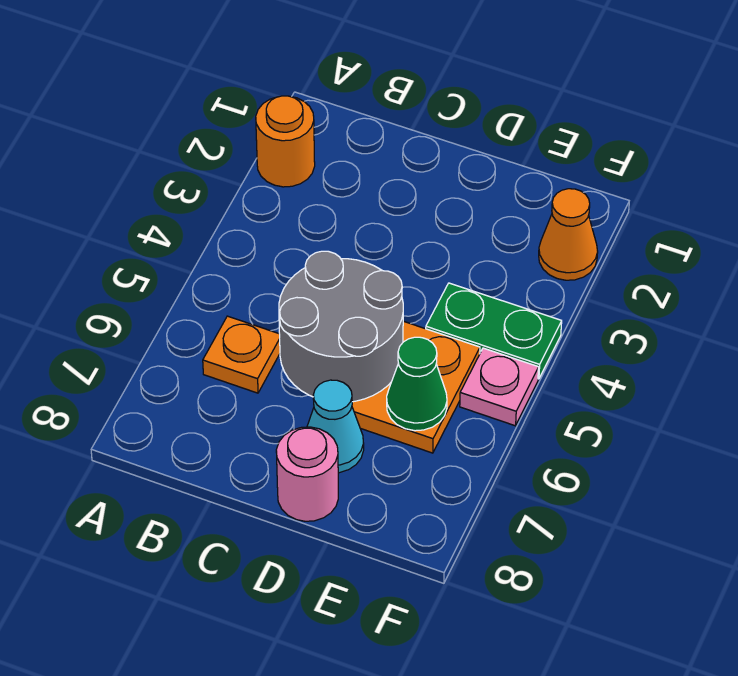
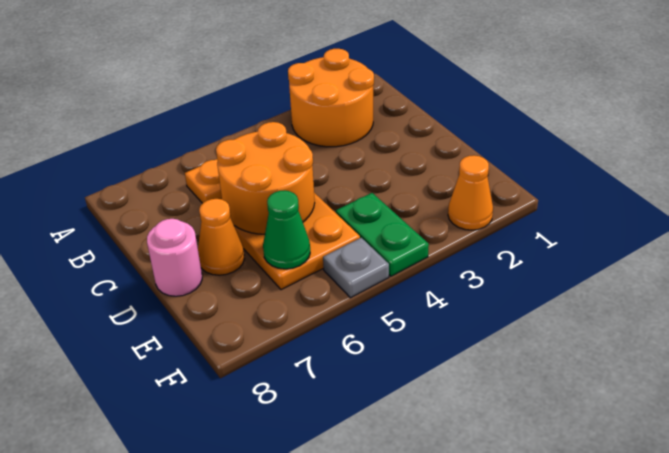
orange round brick A2 level 1 -> orange round brick A2:B3 level 1
grey round brick C5:D6 level 2 -> orange round brick C5:D6 level 2
cyan cone D7 level 1 -> orange cone D7 level 1
pink plate F5 level 1 -> grey plate F5 level 1

